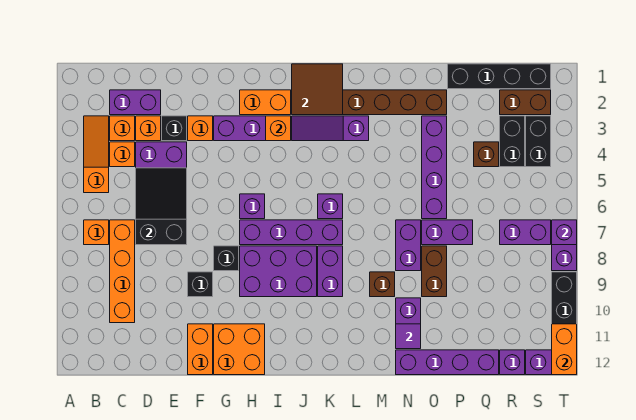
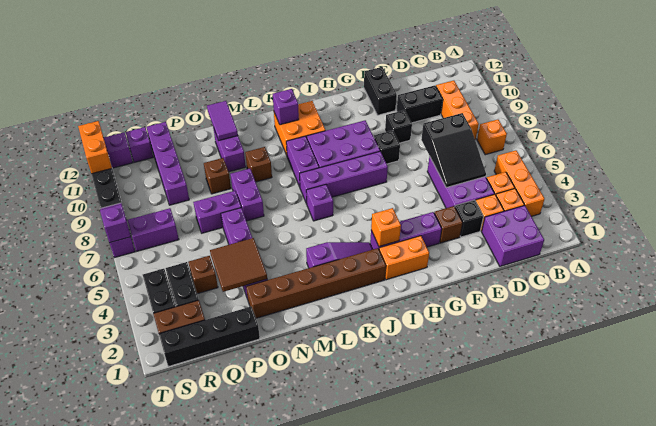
orange slope B3:B5 level 1 top 5 -> orange brick B3:B5 level 1
purple brick C2:D2 level 1 -> purple brick C1:D2 level 1
orange brick C7:C10 level 1 -> orange brick C8:C10 level 1
none -> black brick D10:E10 level 1
orange brick F3 level 1 -> brown brick F3 level 1
orange brick F11:F12 level 1 -> black brick F11:F12 level 1
orange brick G11:H12 level 1 -> orange brick J10:K11 level 1
purple brick H6 level 1 -> purple brick K11 level 2
brown tile J1:K2 level 2 -> brown tile O3:P4 level 2
purple tile N11 level 2 -> purple tile N11:N12 level 2
purple brick N12:Q12 level 1 -> purple brick Q9:Q12 level 1
brown brick O8:O9 level 1 -> brown brick O9 level 1

